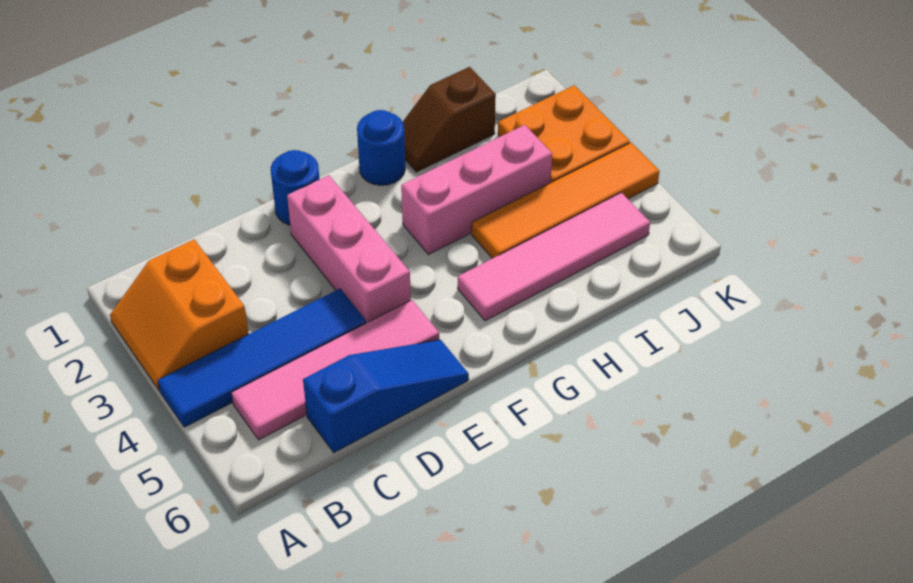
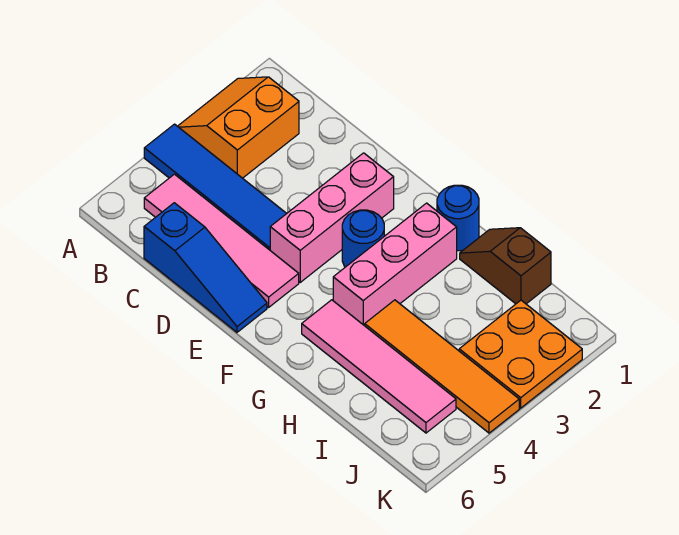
blue round brick E1 level 1 -> blue round brick F3 level 1
pink brick G3:I3 level 1 -> pink brick G2:G4 level 1

